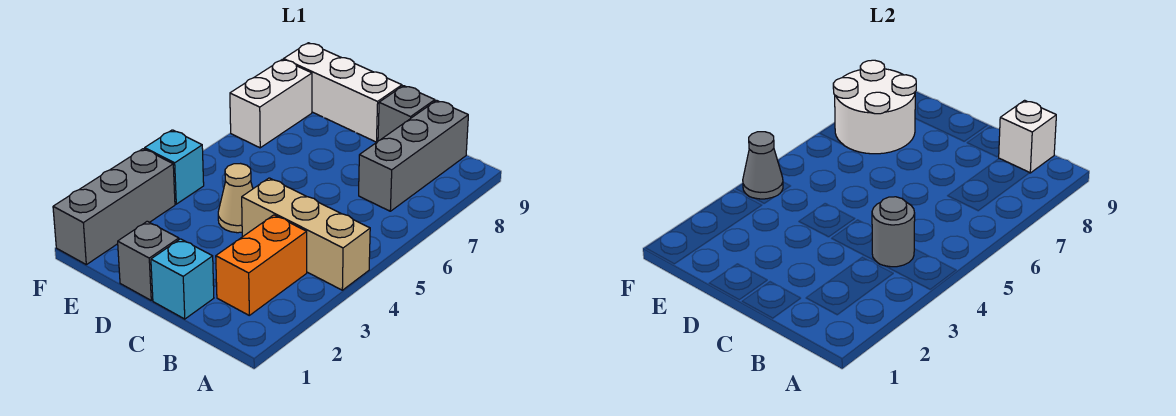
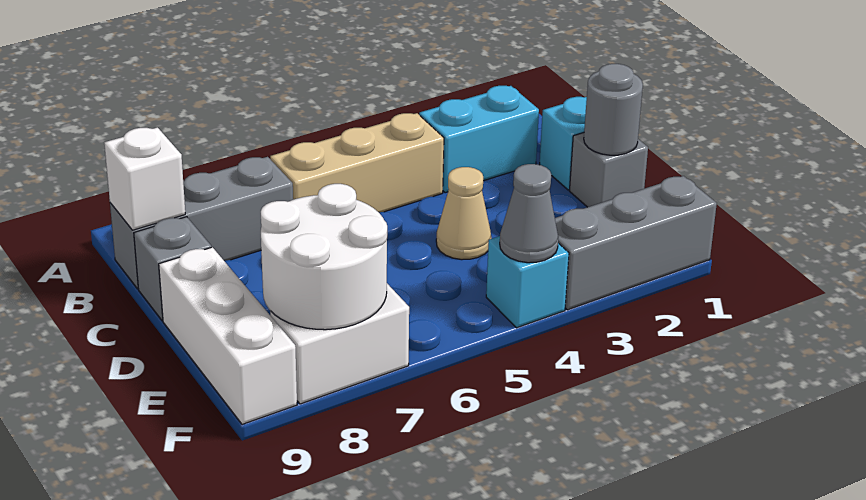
tan brick A4:C4 level 1 -> tan brick B4:B6 level 1
orange brick B2:B3 level 1 -> cyan brick B2:B3 level 1
grey round brick B4 level 2 -> grey round brick D1 level 2

